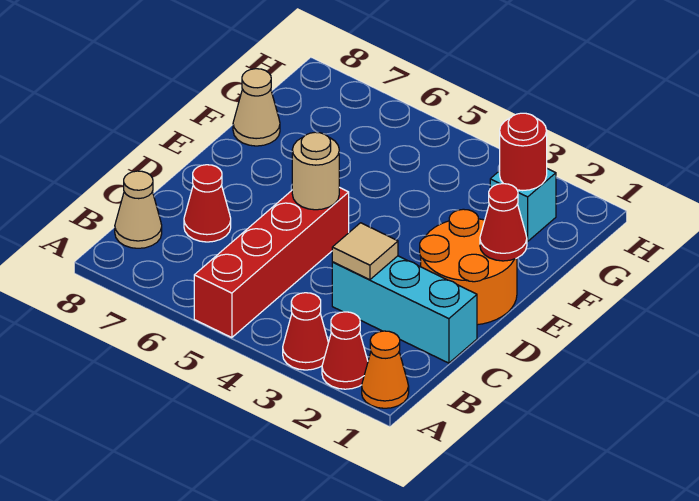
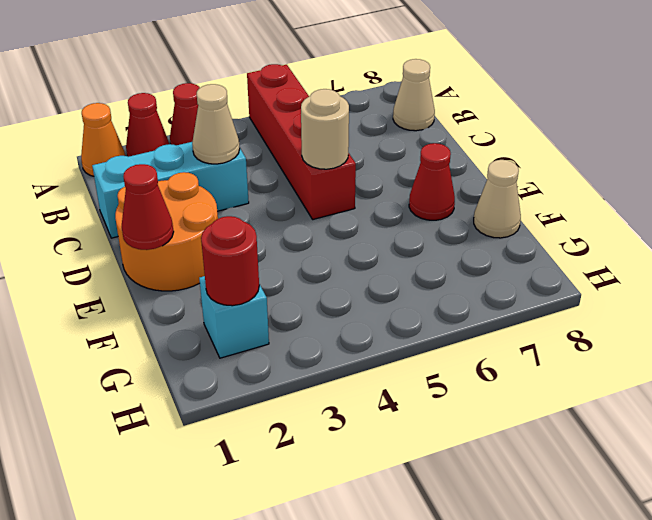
tan tile C3 level 2 -> tan cone C3 level 2
red cone C7 level 1 -> red cone E7 level 1

